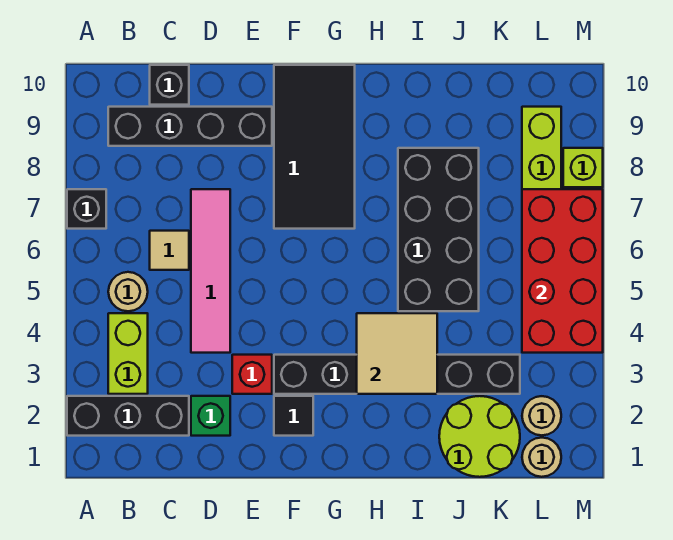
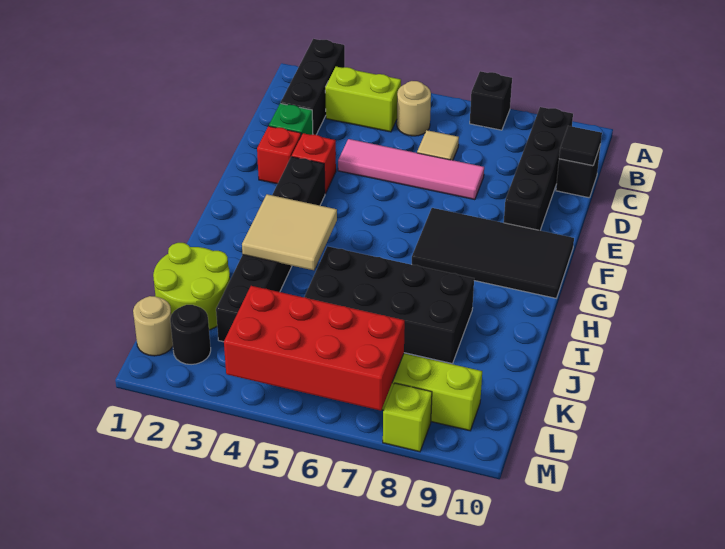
none -> red brick E2 level 1
black tile F2 level 1 -> black tile C10 level 2
tan round brick L2 level 1 -> black round brick L2 level 1

